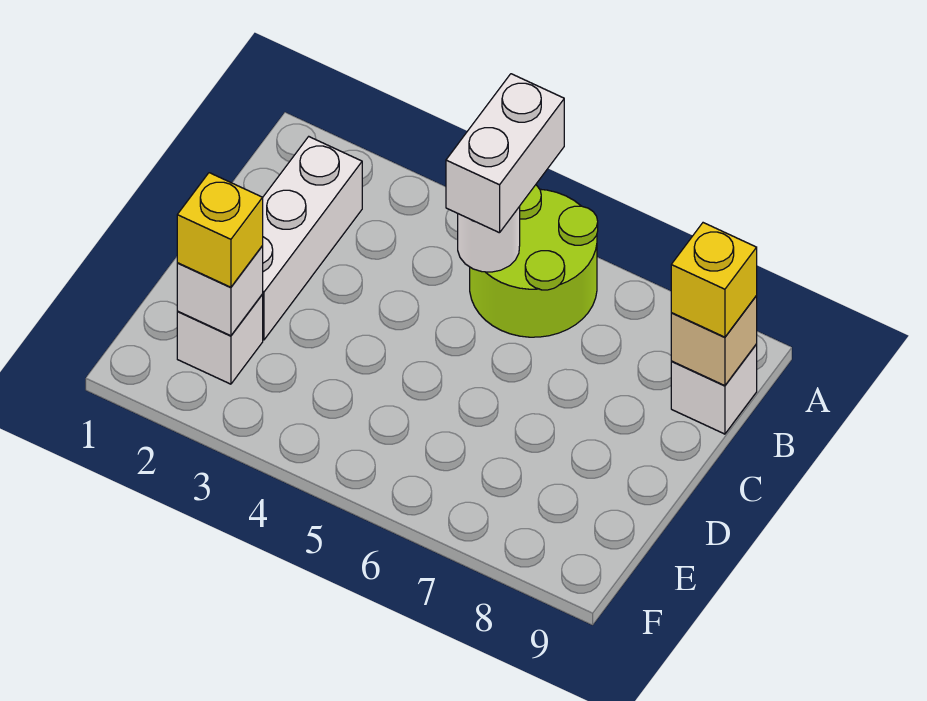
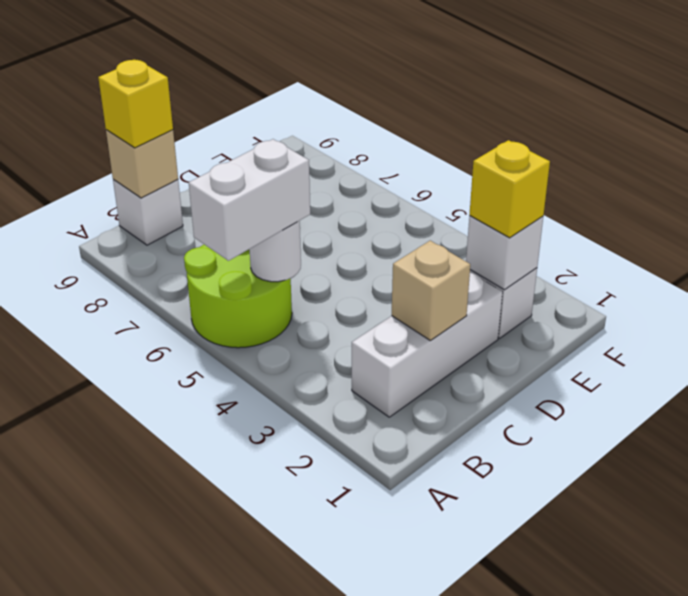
none -> tan brick C2 level 2

